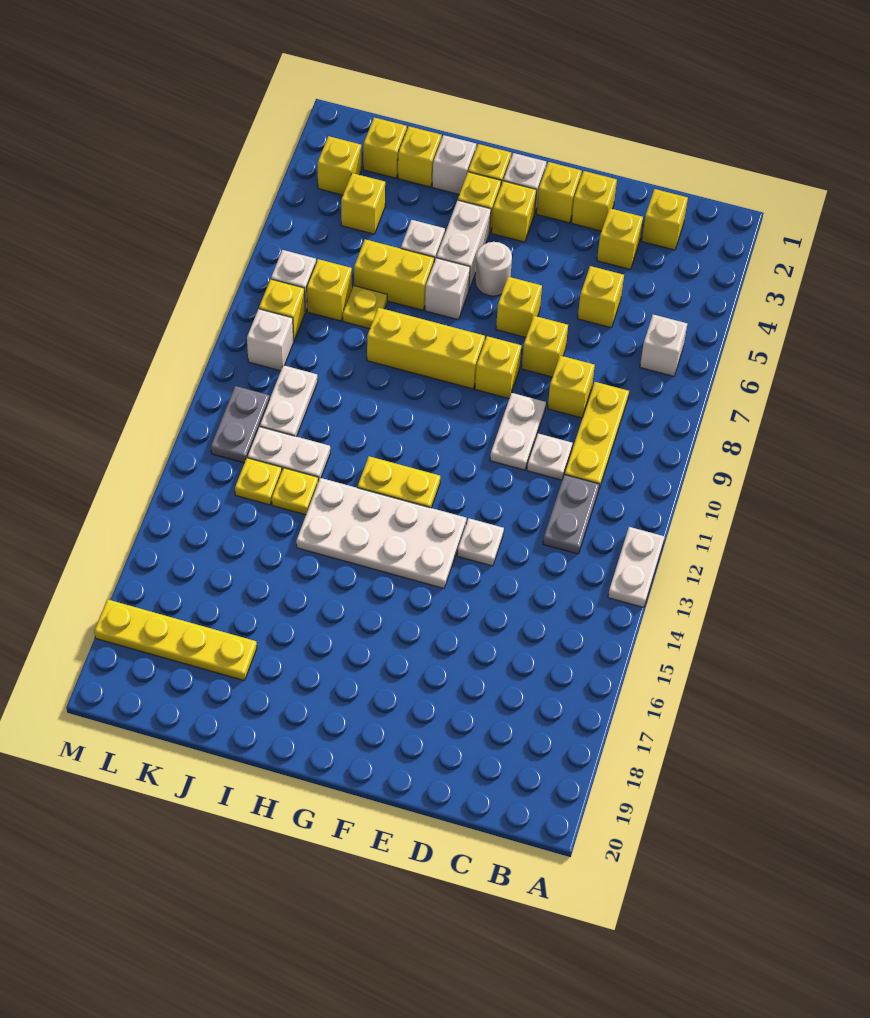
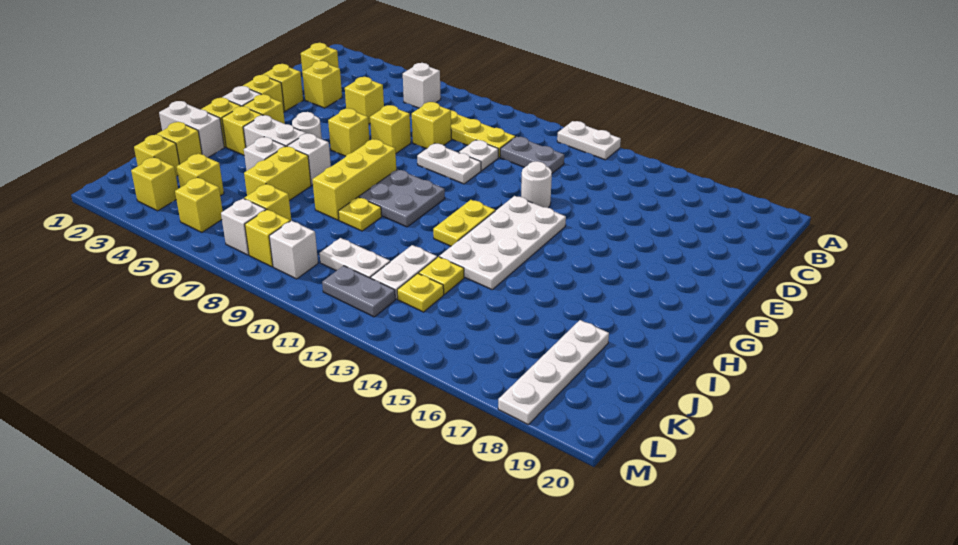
white plate E13 level 1 -> white round brick E13 level 1
yellow brick F8 level 1 -> yellow brick L5 level 1
none -> grey plate G9:H10 level 1
white brick I2 level 1 -> white brick I1:I2 level 1
yellow plate J7 level 1 -> yellow plate I9 level 1
yellow plate J18:M18 level 1 -> white plate J18:M18 level 1

